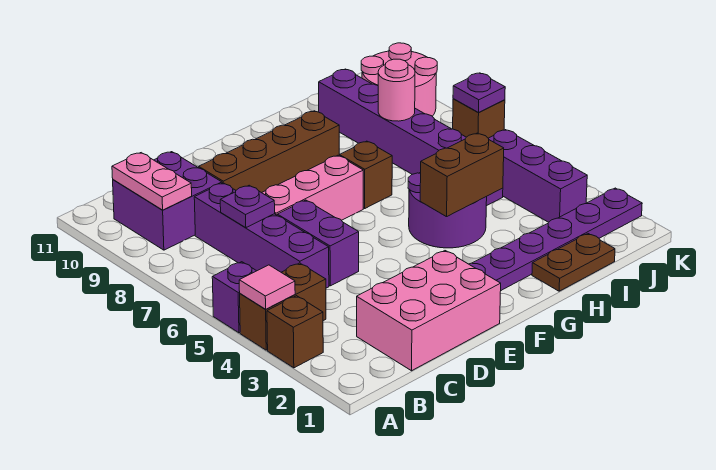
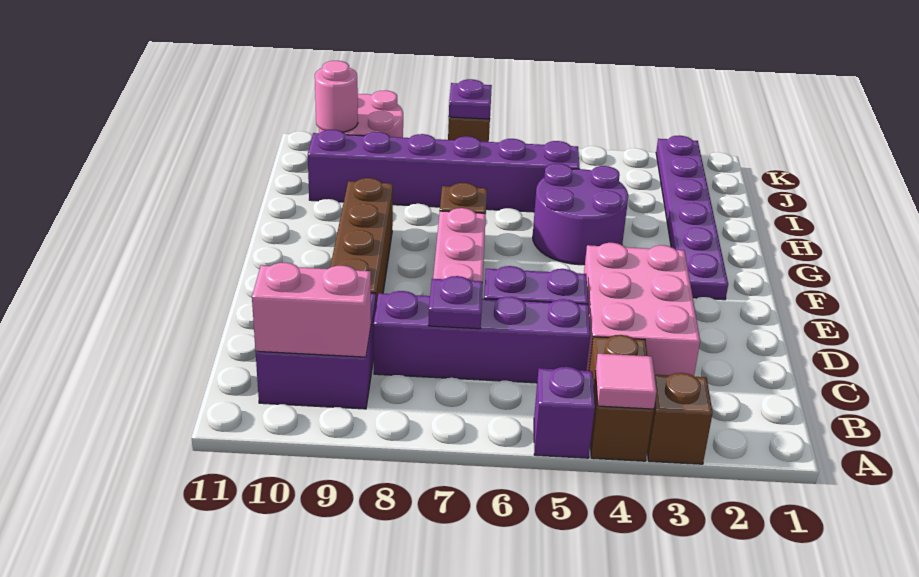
pink plate B9:B10 level 2 -> pink brick B9:B10 level 2
pink brick C1:E2 level 1 -> pink brick C3:E4 level 1
brown brick G4:H4 level 2 -> none
brown plate H1:I1 level 1 -> none
pink round brick I8 level 2 -> pink round brick J10 level 2
purple brick J3:J5 level 1 -> none

